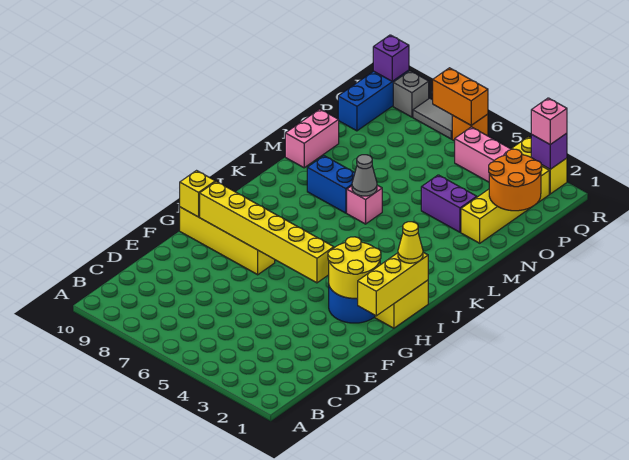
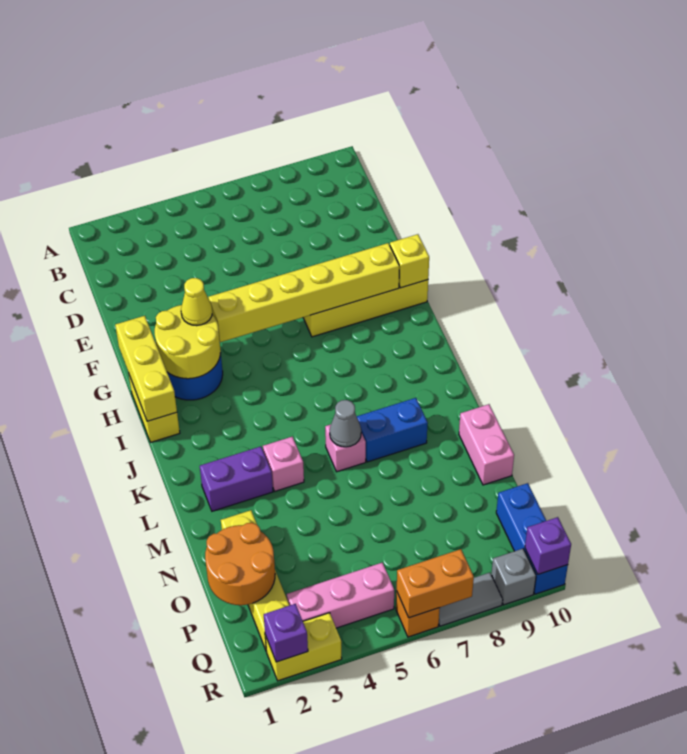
yellow cone I1 level 3 -> yellow cone G3 level 3
purple brick N3:N4 level 1 -> purple brick L2:L3 level 1
pink brick R2 level 3 -> pink brick L4 level 1

